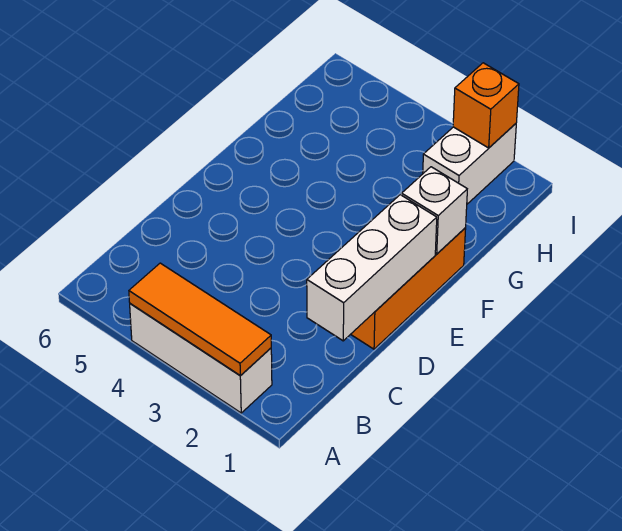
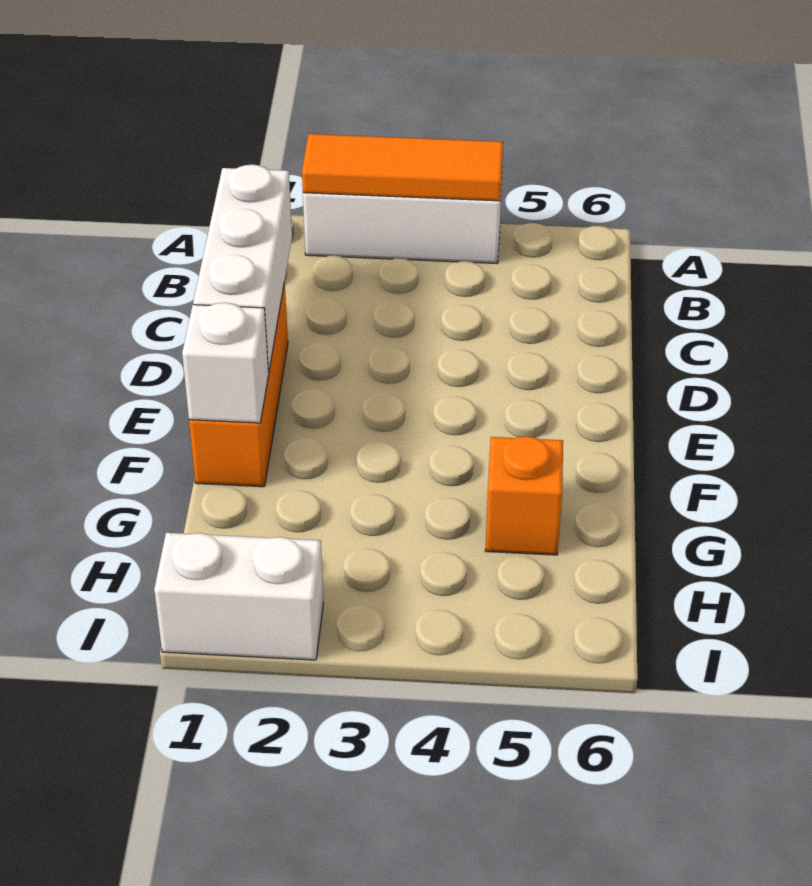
white brick H2:I2 level 1 -> white brick I1:I2 level 1
orange brick I2 level 2 -> orange brick G5 level 1

